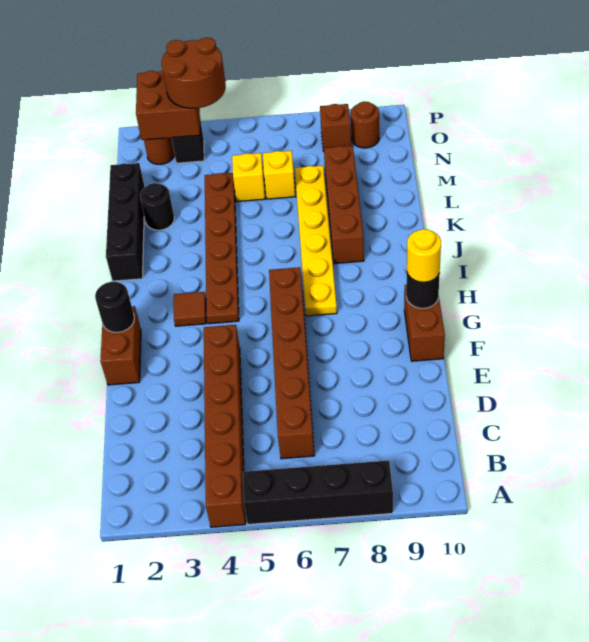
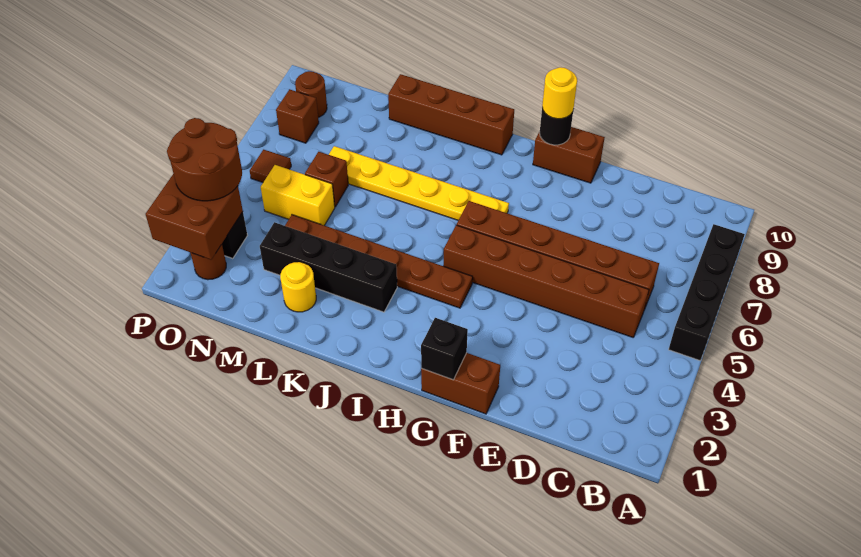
brown brick A4:F4 level 1 -> brown brick C5:H5 level 1
black round brick G1 level 2 -> black brick G1 level 2
brown tile H3 level 1 -> brown tile O6 level 1
black brick J1:M1 level 1 -> black brick J3:M3 level 1
brown brick J8:M8 level 1 -> brown brick I10:L10 level 1
black round brick L2 level 1 -> yellow round brick L2 level 1
yellow brick M5 level 1 -> yellow brick M5:N5 level 1
yellow brick M6 level 1 -> brown brick M6 level 1

